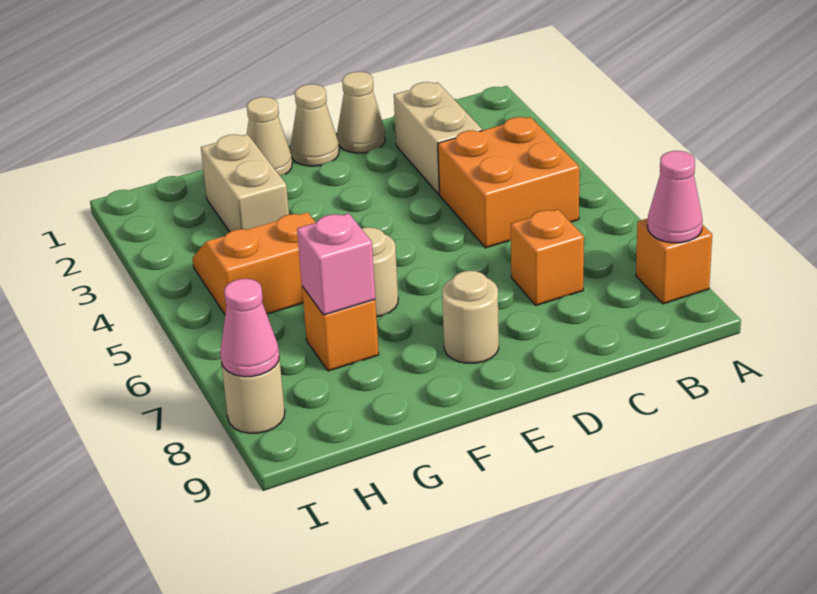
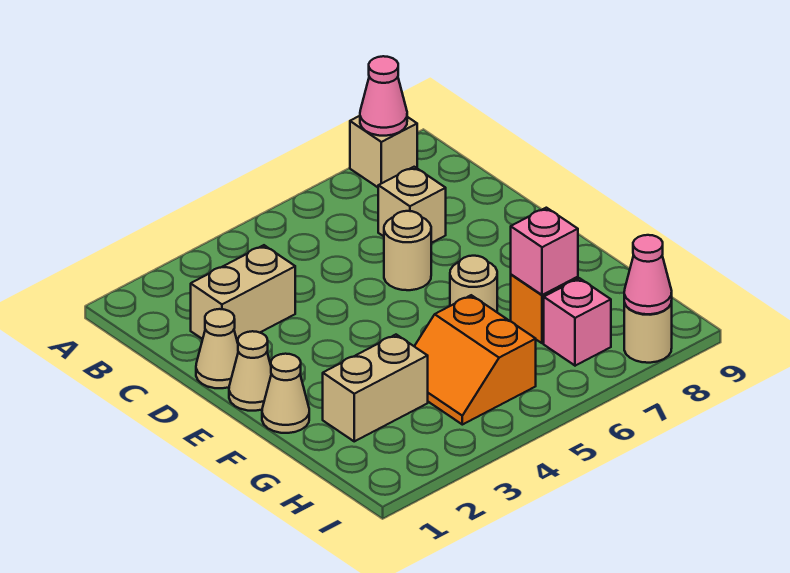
orange brick A8 level 1 -> tan brick A8 level 1
orange brick B4:C5 level 1 -> none
orange brick C7 level 1 -> tan brick C7 level 1
tan round brick E8 level 1 -> tan round brick D6 level 1
none -> pink brick H7 level 1

